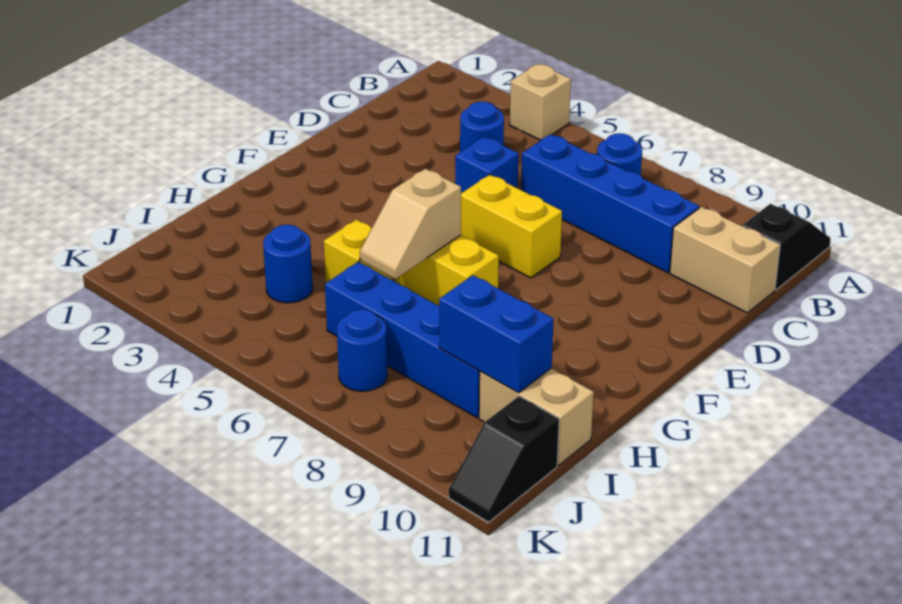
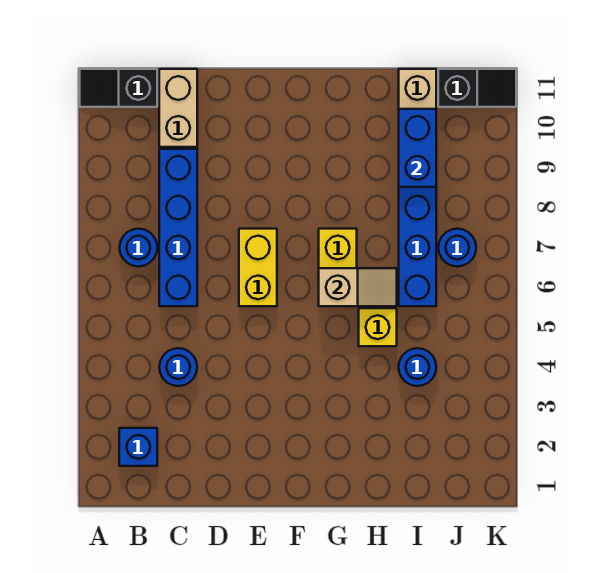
tan brick A4 level 1 -> none
blue brick D5 level 1 -> blue brick B2 level 1

